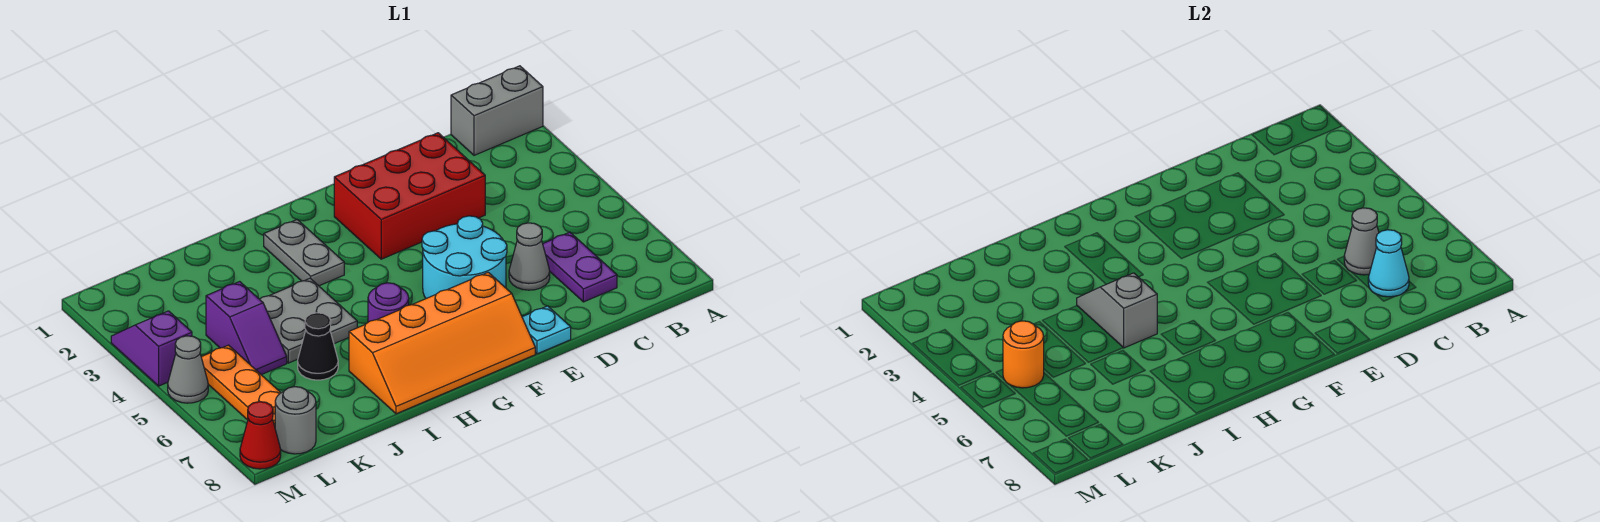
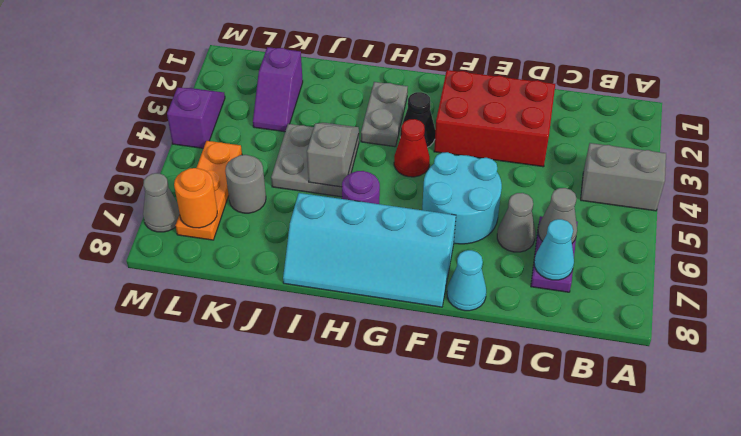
grey brick A1:B1 level 1 -> grey brick A4:B4 level 1
cyan plate E8 level 1 -> cyan cone E8 level 1
orange slope F7:I8 level 1 top 7 -> cyan slope F7:I8 level 1 top 7
black cone J6 level 1 -> black cone G3 level 1
purple slope K4:K5 level 1 top 4 -> purple slope K2:K3 level 1 top 2
orange round brick L5 level 2 -> orange round brick L7 level 2
grey round brick L8 level 1 -> grey round brick K6 level 1
grey cone M5 level 1 -> grey cone M7 level 1
red cone M8 level 1 -> red cone G4 level 1

